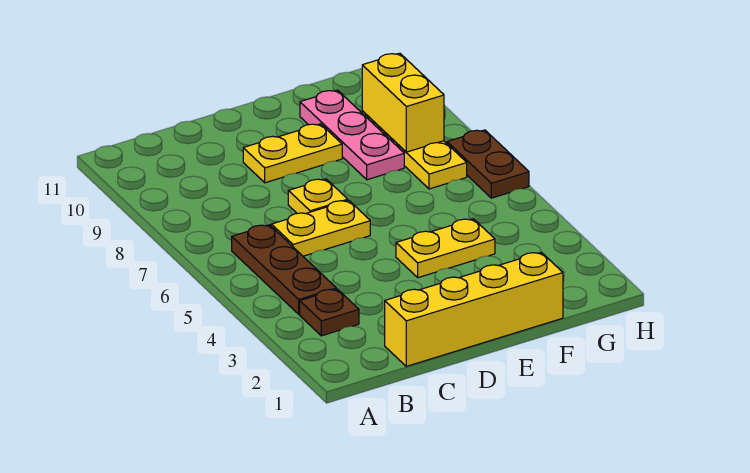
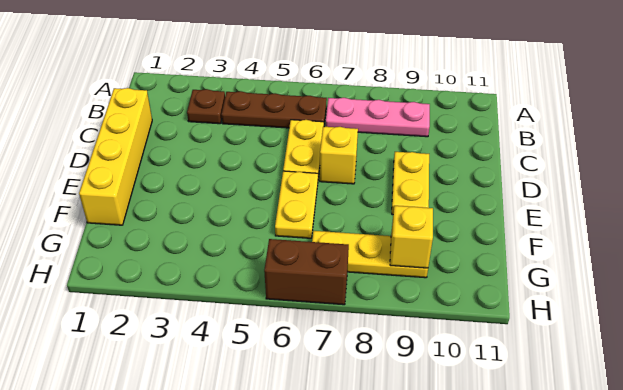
yellow plate D7 level 1 -> yellow brick D7 level 1
yellow plate E4:F4 level 1 -> yellow plate E6:F6 level 1
pink plate F8:F10 level 1 -> pink plate B7:B9 level 1
yellow brick G8:G9 level 2 -> yellow brick G9 level 2
brown plate H6:H7 level 1 -> brown brick H6:H7 level 1

